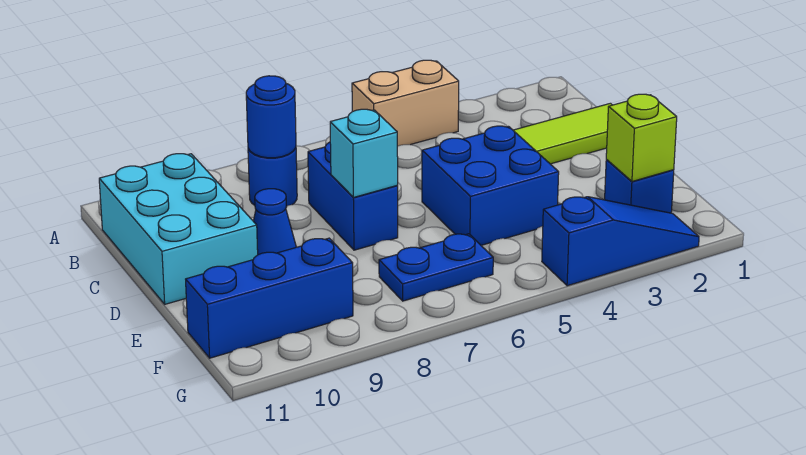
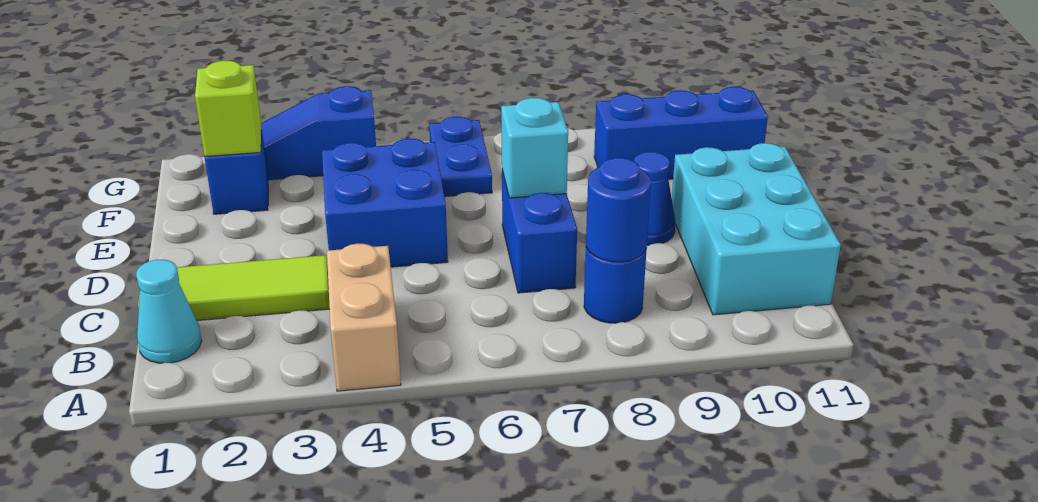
tan brick A4:A5 level 1 -> tan brick A4:B4 level 1
none -> cyan cone B1 level 1
blue plate F6:F7 level 1 -> blue plate F6:G6 level 1

